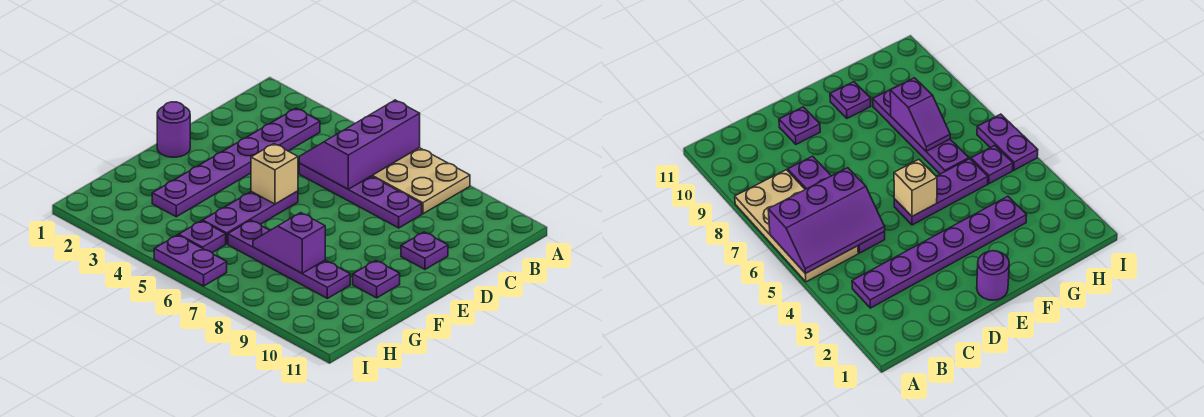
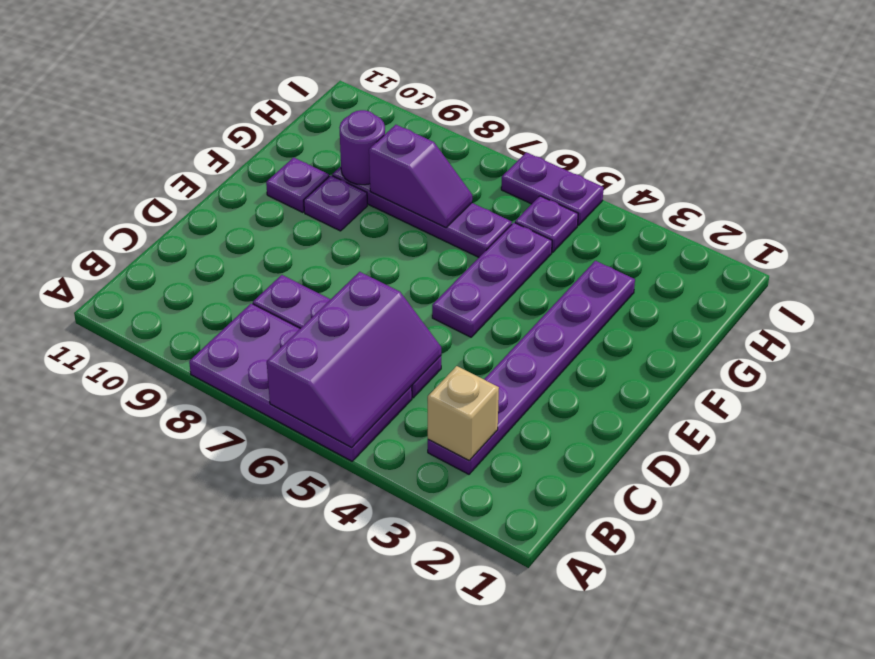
tan plate A5:B8 level 1 -> purple plate A5:B8 level 1
purple plate D10 level 1 -> purple plate F9 level 1
purple round brick E1 level 1 -> purple round brick G9 level 2
tan brick E5 level 2 -> tan brick B3 level 2

